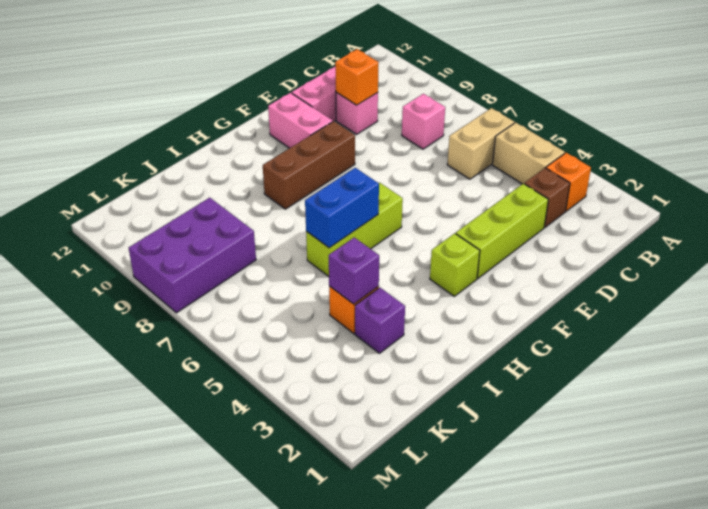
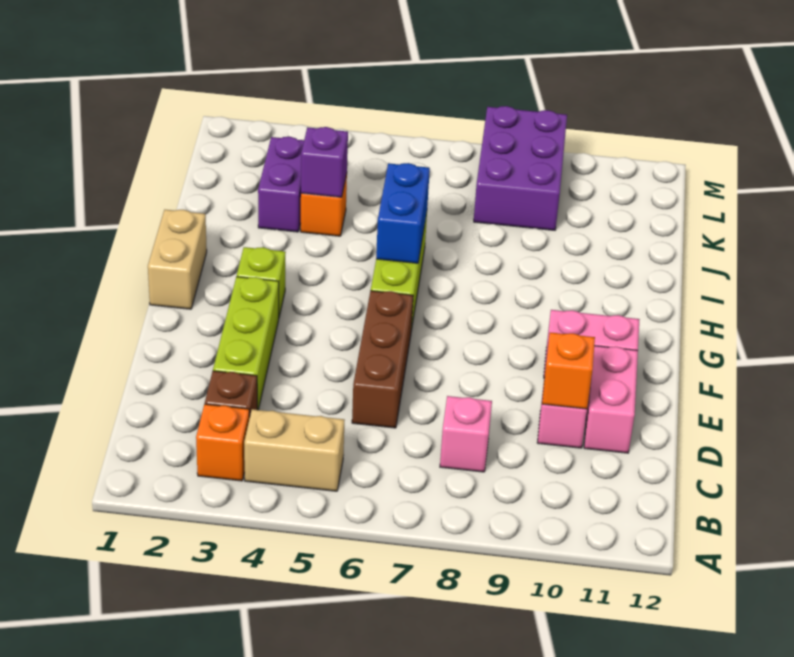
tan brick B6:C6 level 1 -> tan brick G1:H1 level 1
brown brick F9:H9 level 1 -> brown brick D6:F6 level 1
purple brick J3 level 1 -> purple brick J3:K3 level 1

